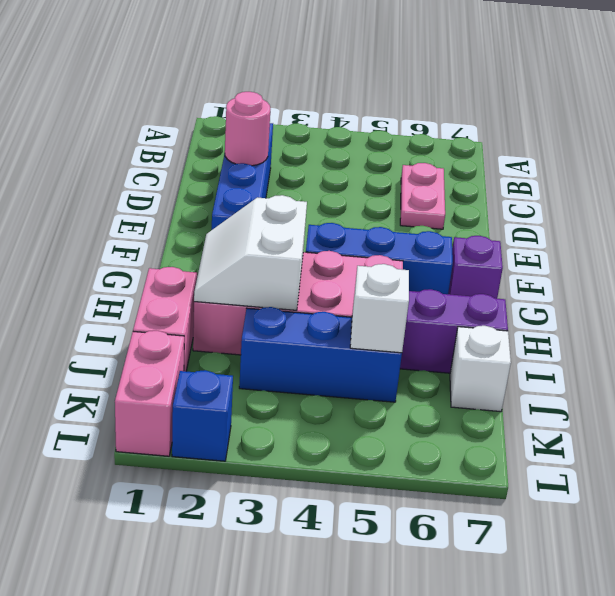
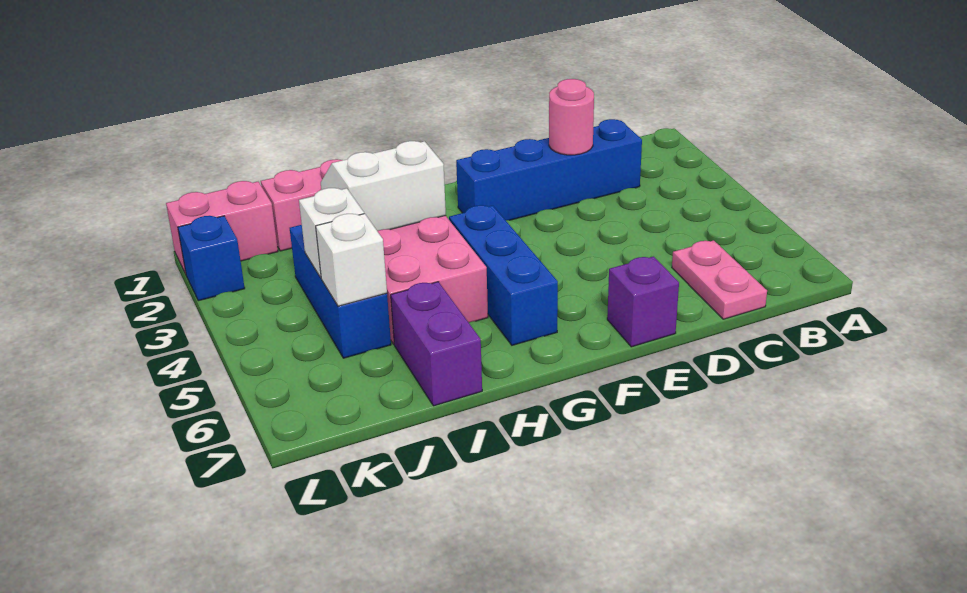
pink plate C6:D6 level 1 -> pink plate C6:C7 level 1
purple brick G7 level 1 -> purple brick E7 level 1
white brick J7 level 1 -> white brick J4 level 2

